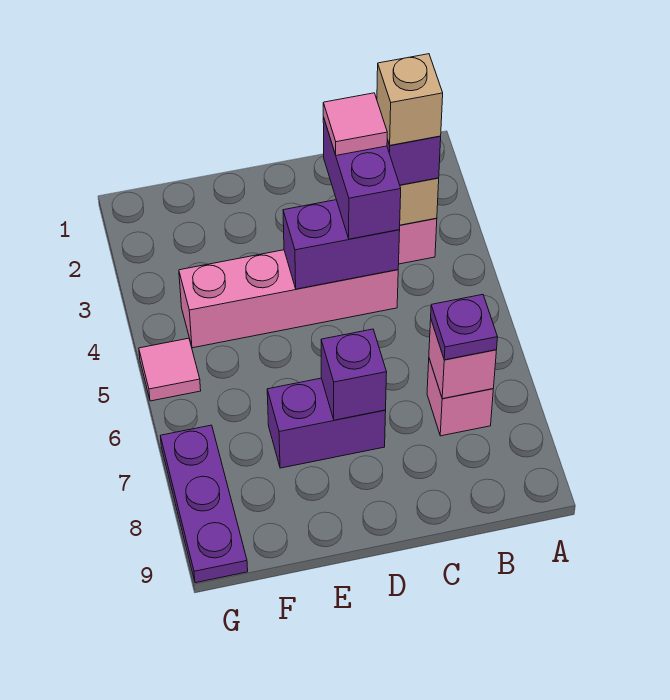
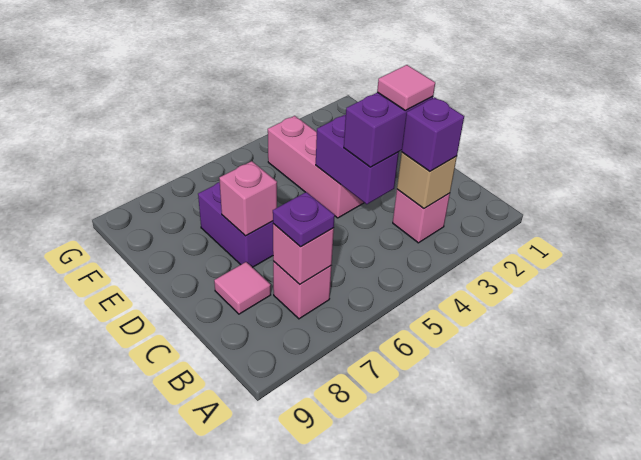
tan brick B3 level 4 -> none
pink brick C4:F4 level 1 -> pink brick D4:F4 level 1
purple brick D7 level 2 -> pink brick D7 level 2
pink tile G5 level 1 -> pink tile C8 level 1
purple plate G7:G9 level 1 -> none

